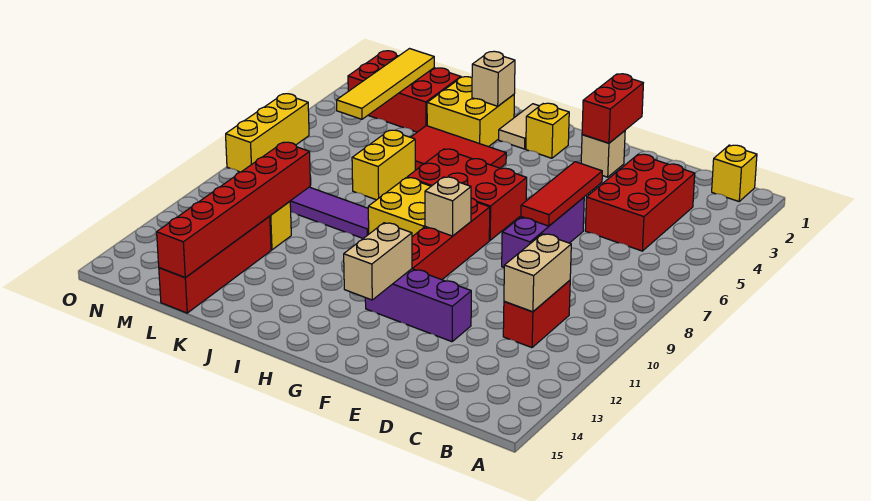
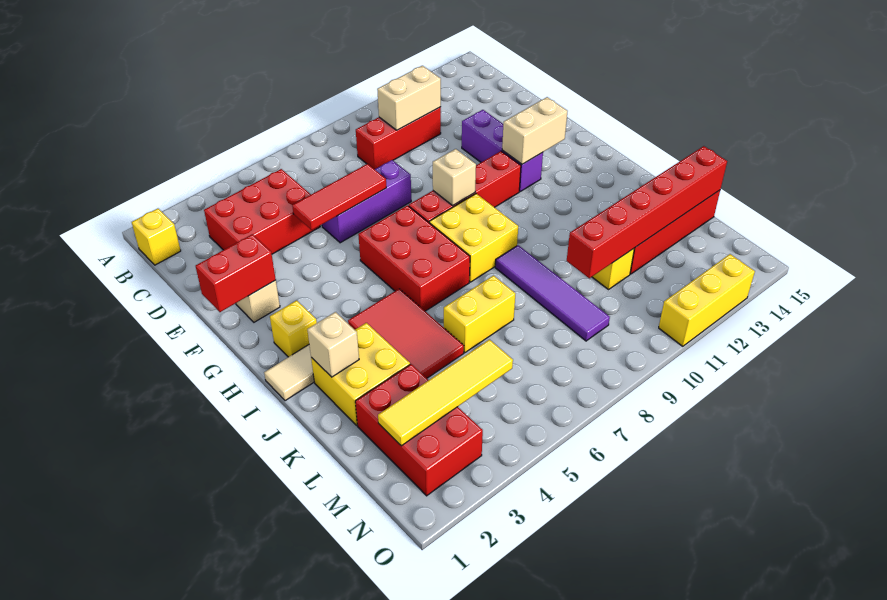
red brick C10:C11 level 1 -> red brick C9:C11 level 1
yellow brick O6:O8 level 1 -> yellow brick O11:O13 level 1

